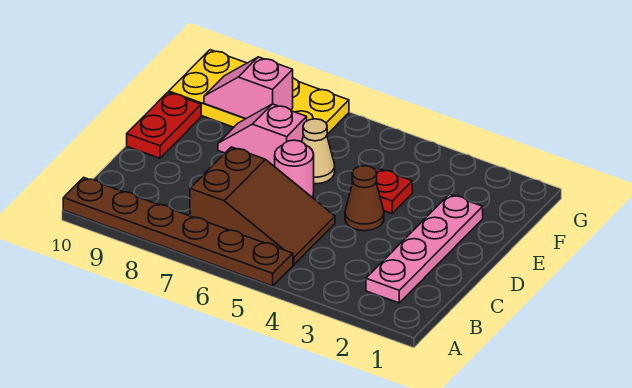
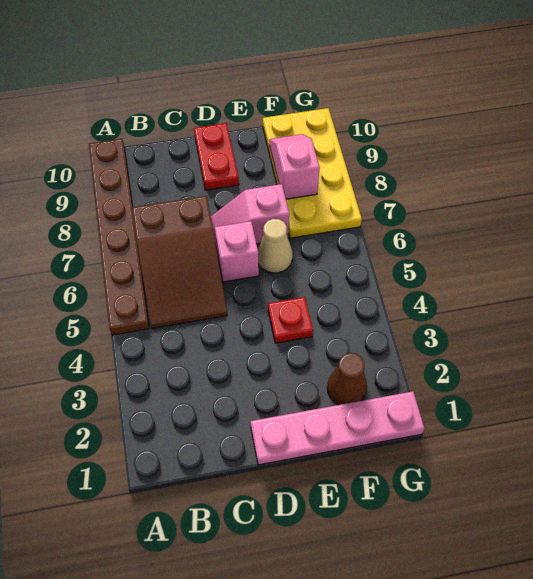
pink plate B2:E2 level 1 -> pink plate D1:G1 level 1
brown cone D4 level 1 -> brown cone F2 level 1
pink round brick D6 level 1 -> pink brick D6 level 1
red plate D10:E10 level 1 -> red plate D9:D10 level 1
pink slope E7:E8 level 1 top 7 -> pink slope D7:E7 level 1 top E

